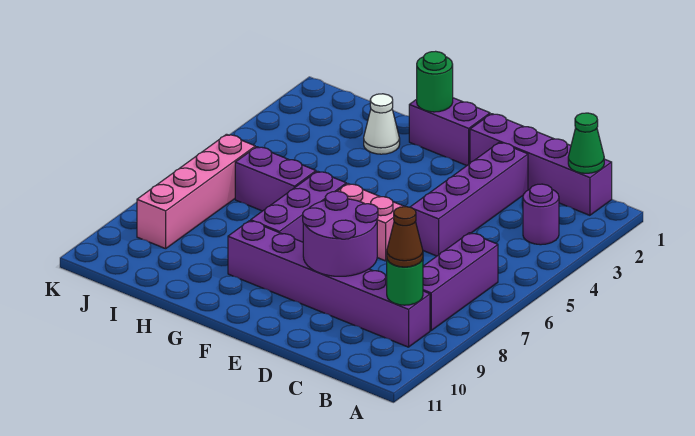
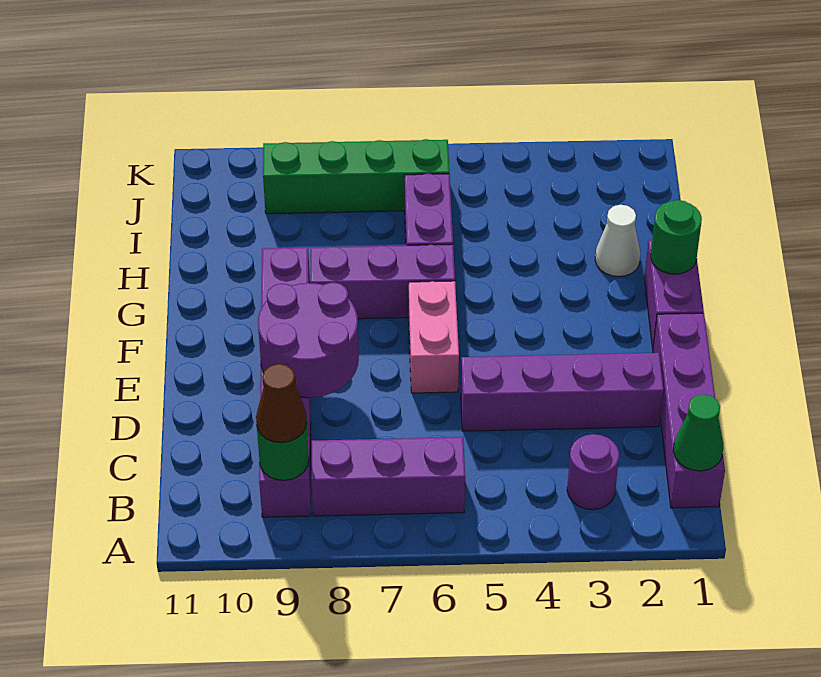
pink brick J6:J9 level 1 -> green brick J6:J9 level 1

